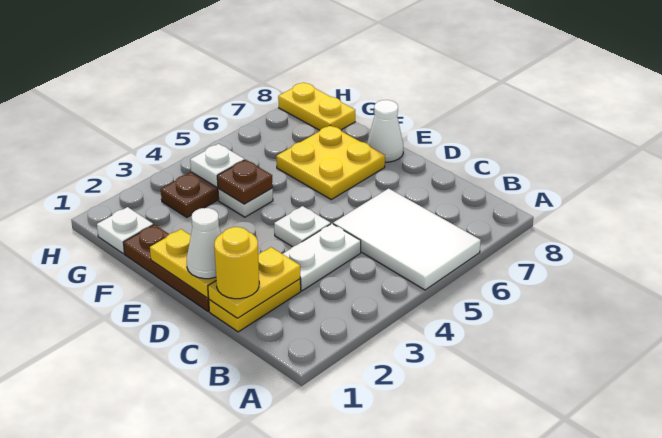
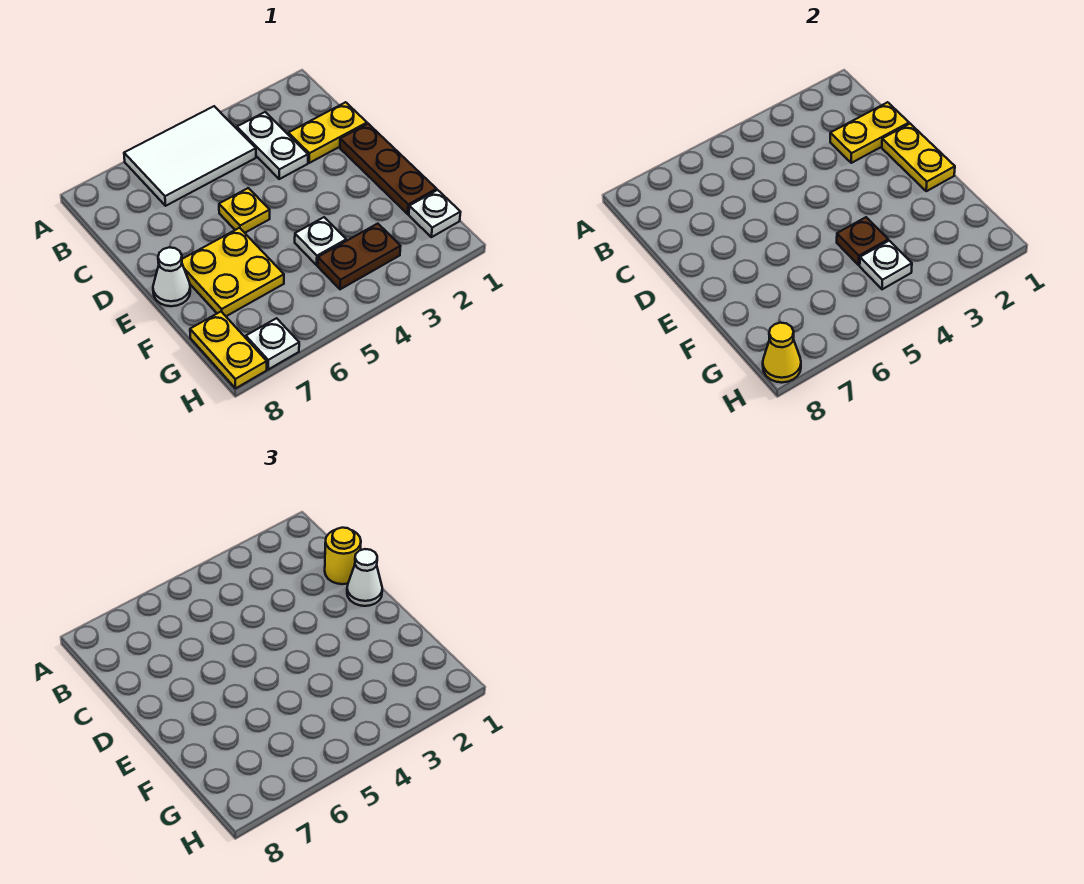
white tile A5:C6 level 1 -> white tile A4:B6 level 1
white plate C3:C4 level 1 -> white plate B3:C3 level 1
white plate D4 level 1 -> white plate H7 level 1
none -> yellow plate D5 level 1
none -> yellow cone H8 level 2

